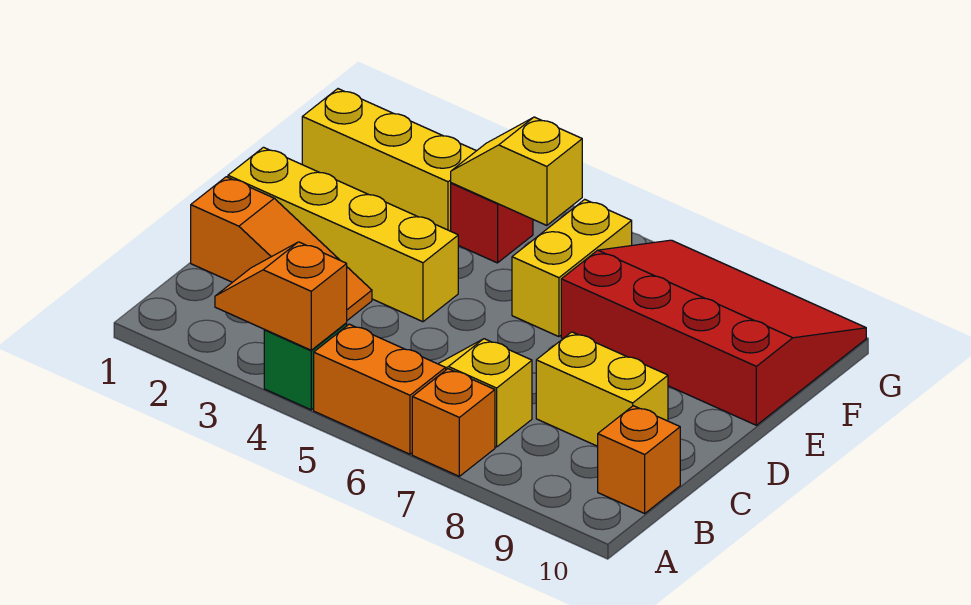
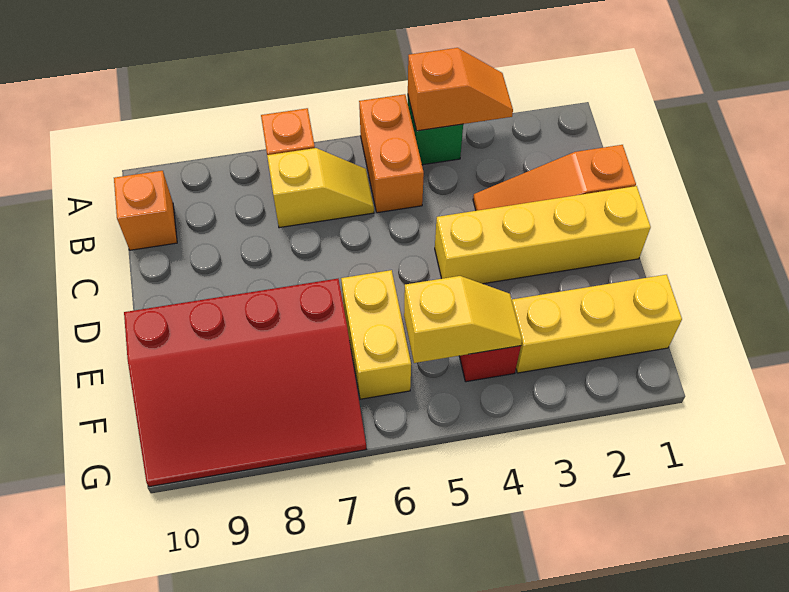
orange brick A5:A6 level 1 -> orange brick A5:B5 level 1
yellow brick C8:C9 level 1 -> none

